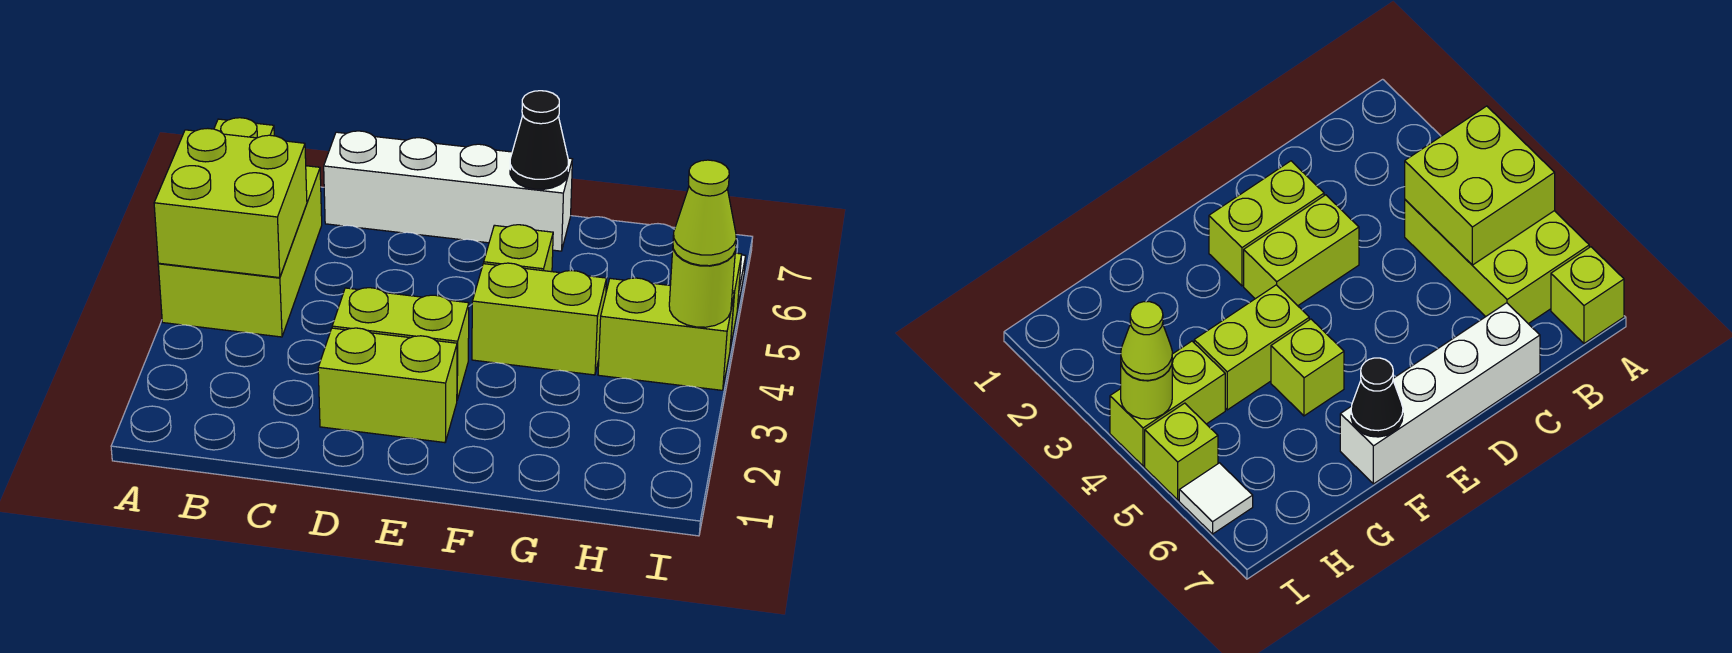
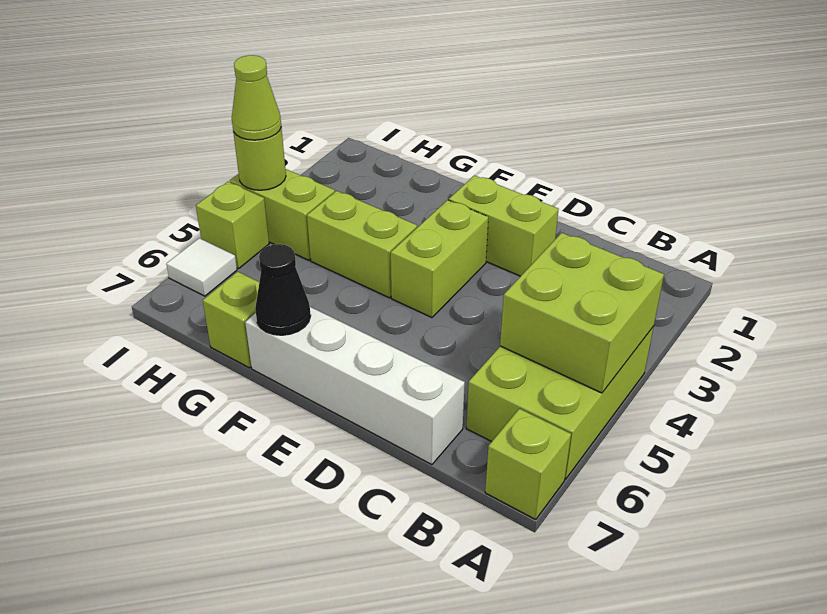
lime brick D3:E3 level 1 -> lime brick E3:E4 level 1
lime brick F5 level 1 -> lime brick G7 level 1

